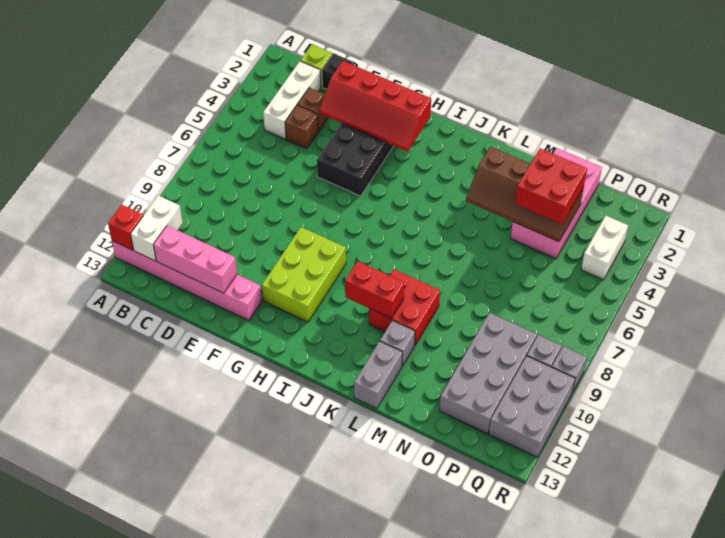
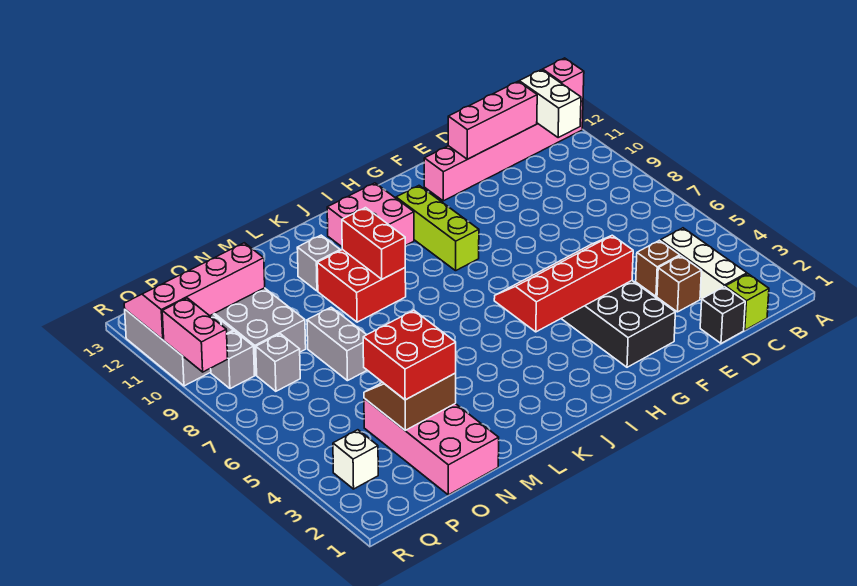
red brick A12 level 2 -> pink brick A12 level 2
red slope E2:H3 level 2 top 2 -> red slope F4:I5 level 2 top 4
lime brick G9:H11 level 1 -> lime brick H9:H11 level 1
none -> pink brick I11:J12 level 1
red brick J10:K10 level 2 -> red brick K9:K10 level 2
brown slope L3:O4 level 2 top 3 -> brown slope N3:O4 level 2 top 3
grey brick L12:L13 level 1 -> grey brick N7:N8 level 1
none -> pink slope O11:R12 level 2 top 11
white brick Q3:Q4 level 1 -> white brick Q3 level 1
grey brick R9 level 1 -> grey brick P8 level 1
none -> pink brick R9:R10 level 2

